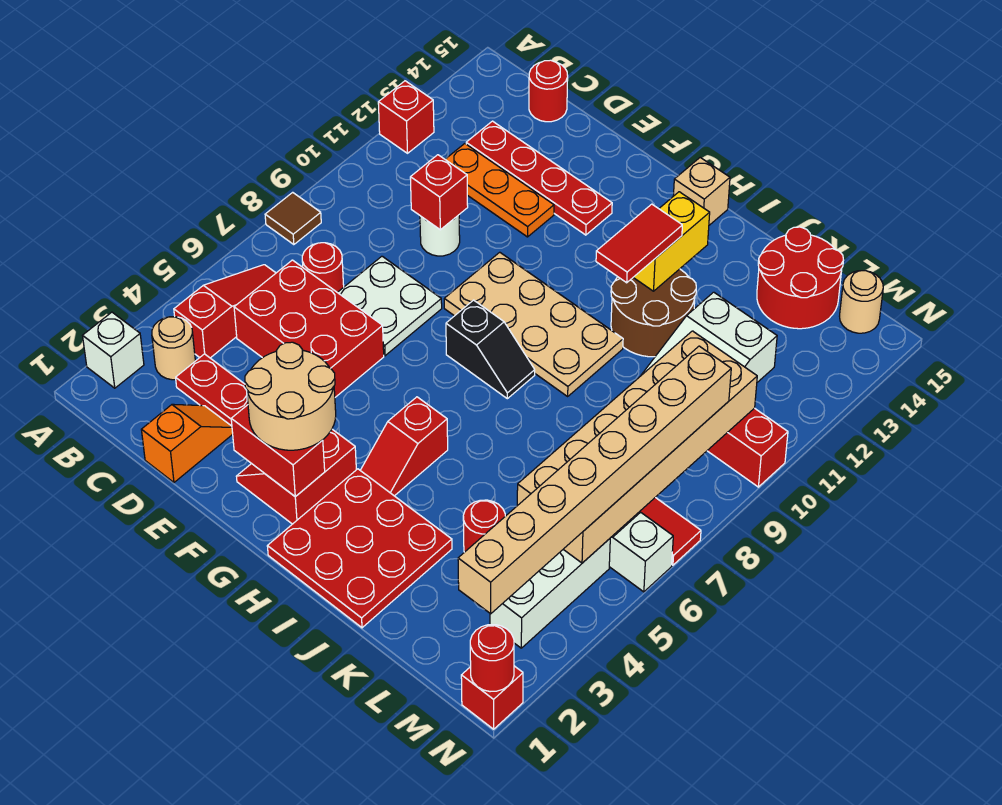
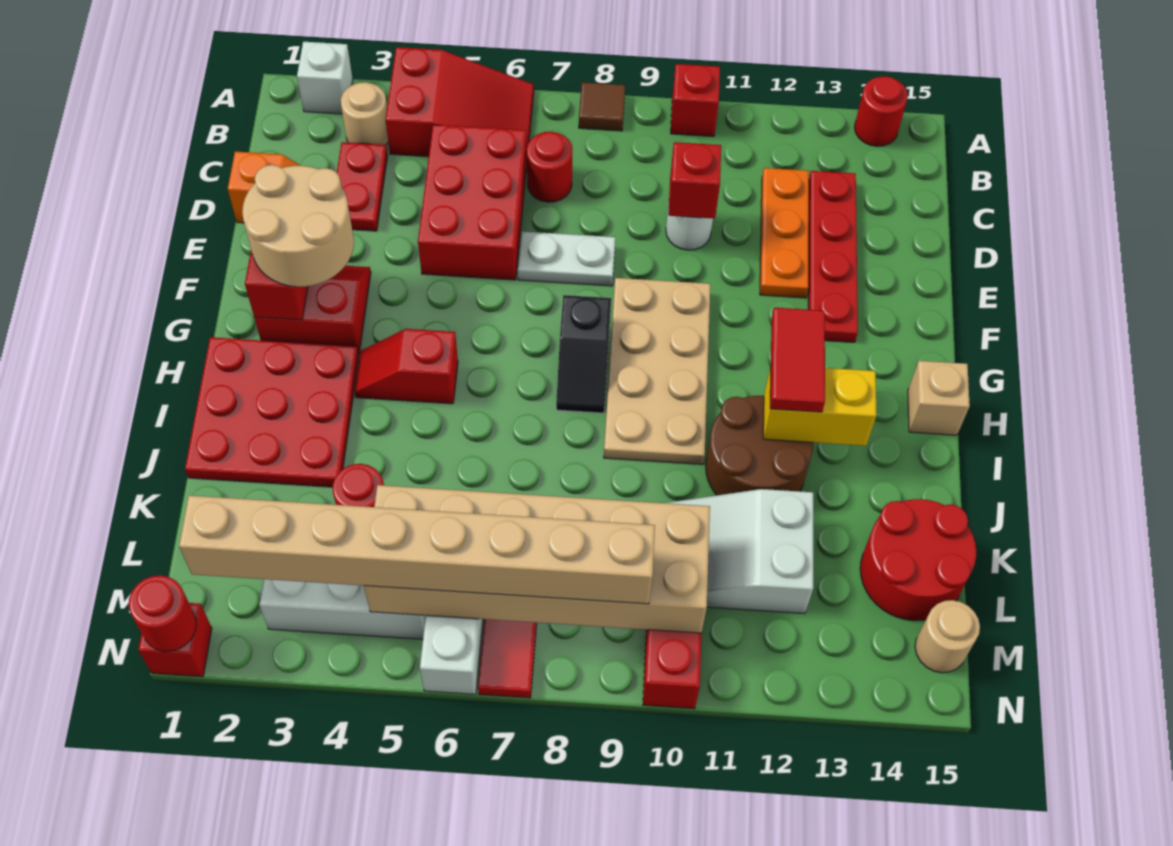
red brick A12 level 1 -> red brick A10 level 1
red slope B4:B6 level 1 top 4 -> red slope A4:B6 level 1 top 4
red round brick C15 level 1 -> red round brick A14 level 1
white plate D7:E8 level 1 -> white plate E7:E8 level 1
red tile I11:I12 level 3 -> red tile H12:I12 level 3

